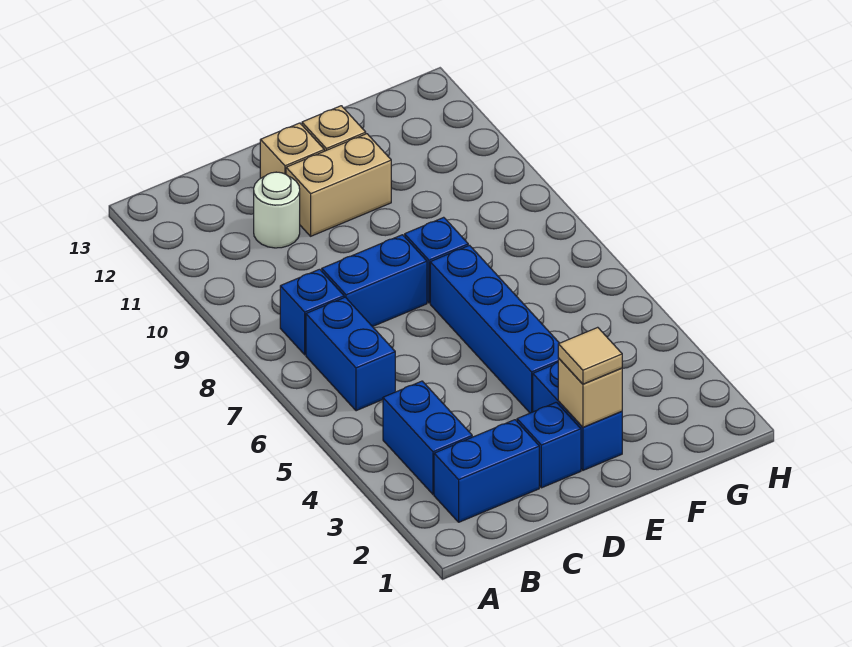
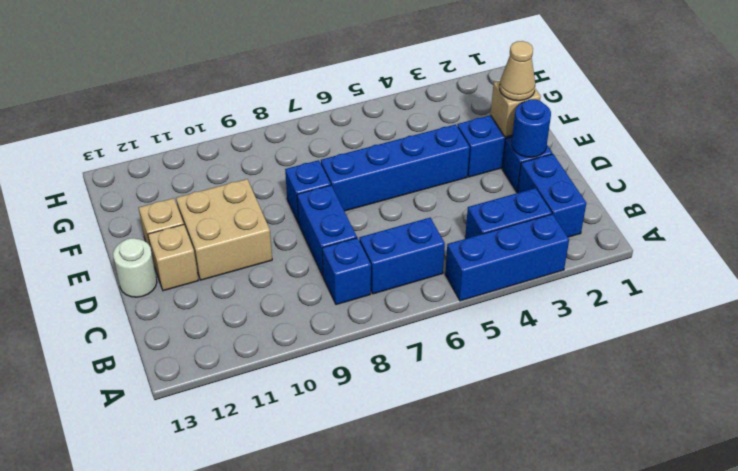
none -> blue brick A3:A5 level 1
white round brick C11 level 1 -> white round brick D13 level 1
none -> blue round brick D2 level 2
tan brick D11:E11 level 1 -> tan brick D10:E11 level 1
tan tile E2 level 3 -> tan cone E2 level 3

